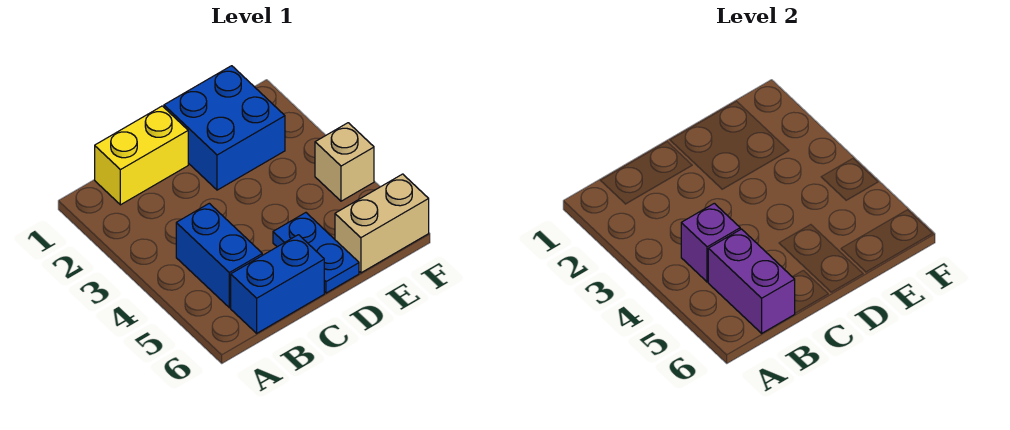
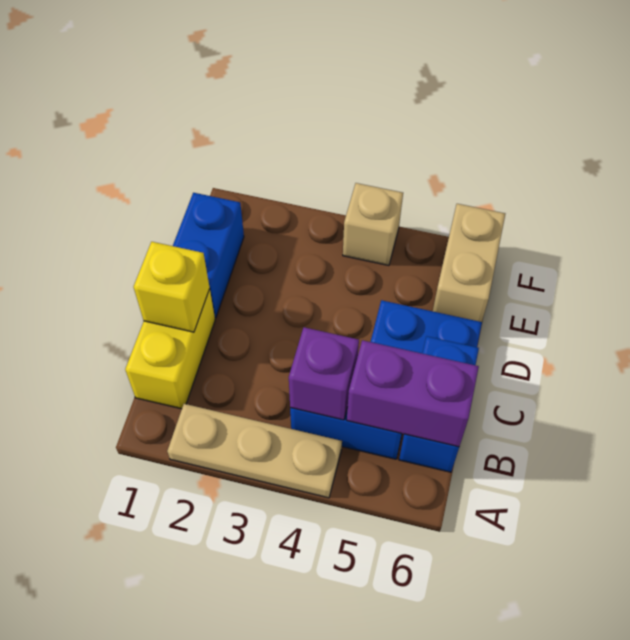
none -> tan plate A2:A4 level 1
none -> yellow brick C1 level 2
blue brick D1:E2 level 1 -> blue brick D1:E1 level 1

